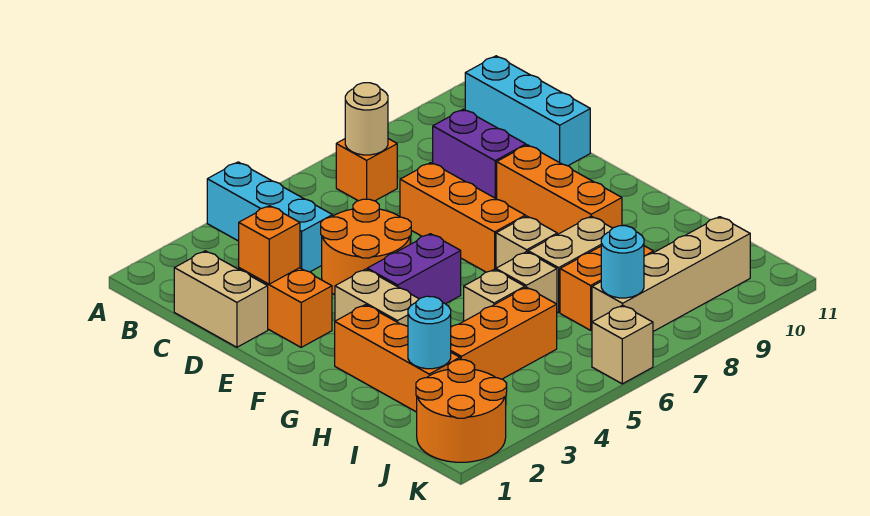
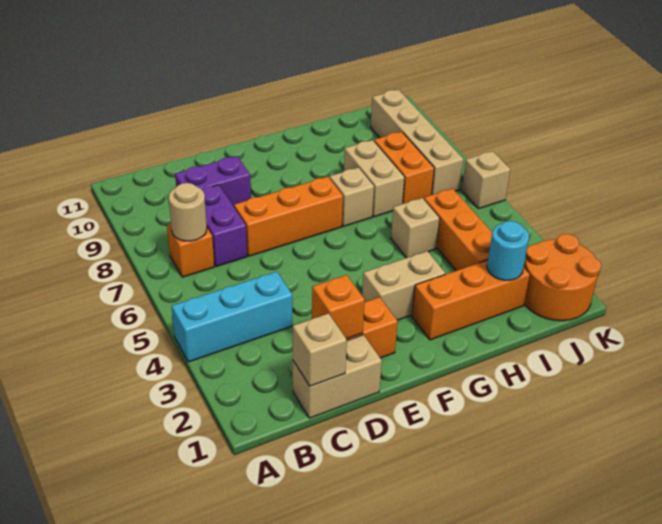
cyan brick B11:D11 level 1 -> none
orange round brick D4:E5 level 1 -> none
orange brick E9:G9 level 1 -> none
purple brick F4:F5 level 1 -> purple brick C7:C8 level 1
tan brick H6 level 1 -> tan brick C1 level 2
cyan round brick J7 level 2 -> none

